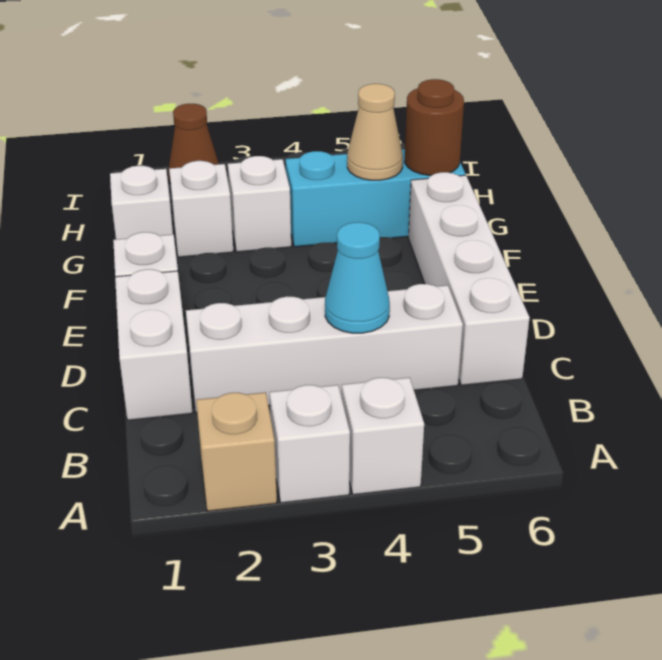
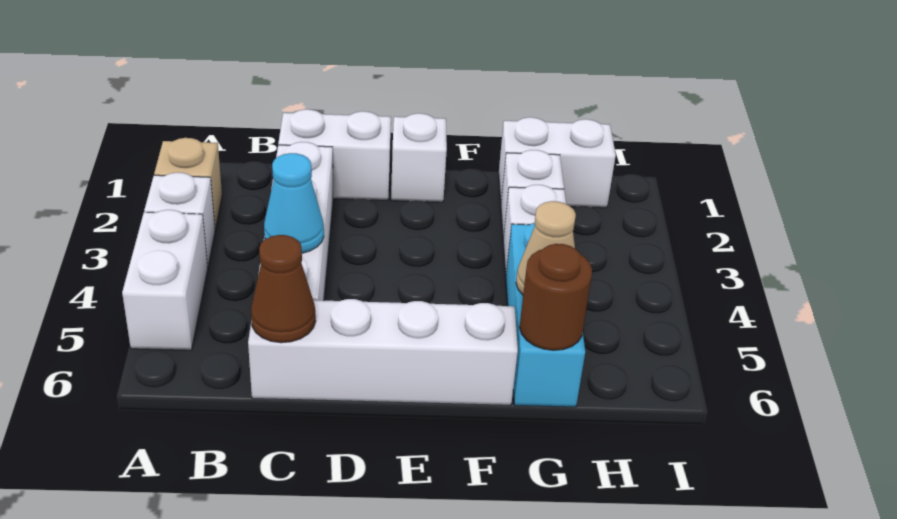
white brick A4 level 1 -> white brick A4:A5 level 1
white brick G1 level 1 -> white brick G1:H1 level 1
brown cone I2 level 1 -> brown cone C6 level 2

